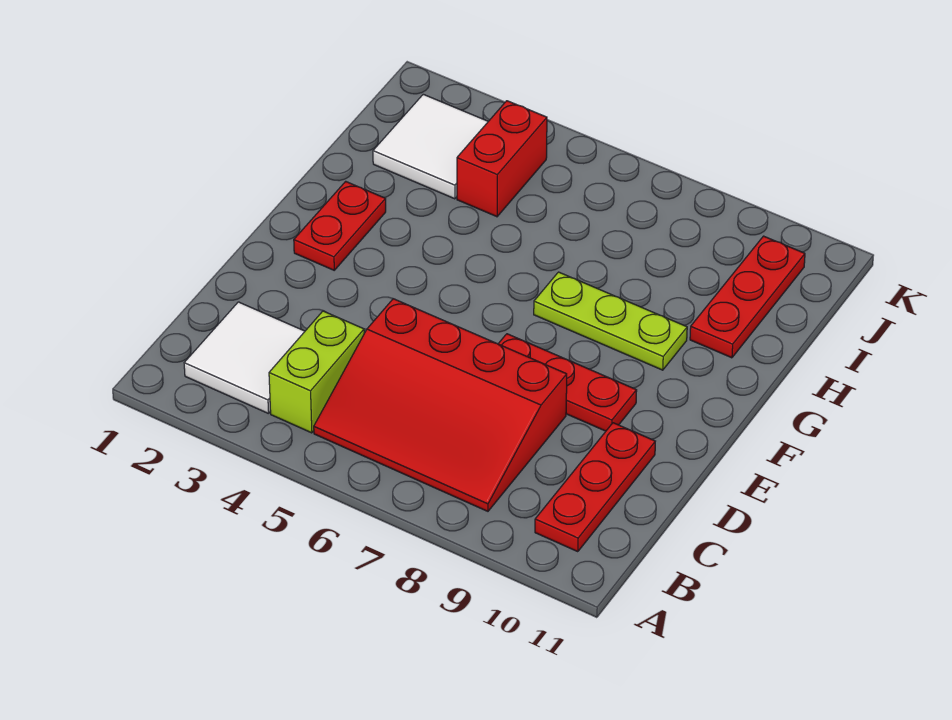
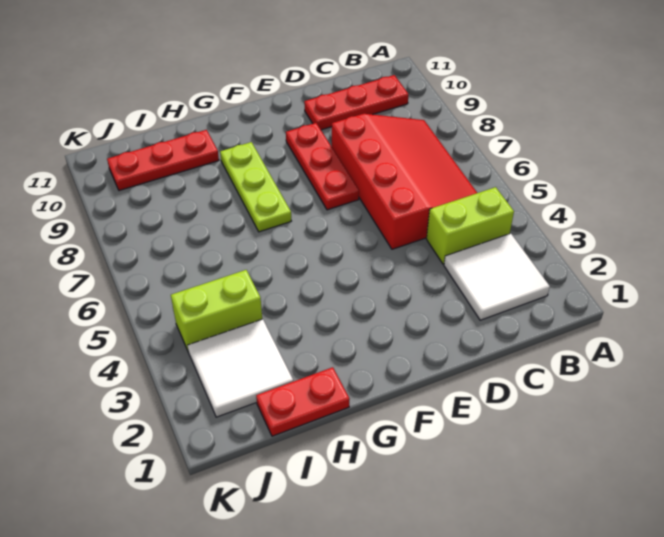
red plate F2:G2 level 1 -> red plate H1:I1 level 1
red brick I4:J4 level 1 -> lime brick I4:J4 level 1

